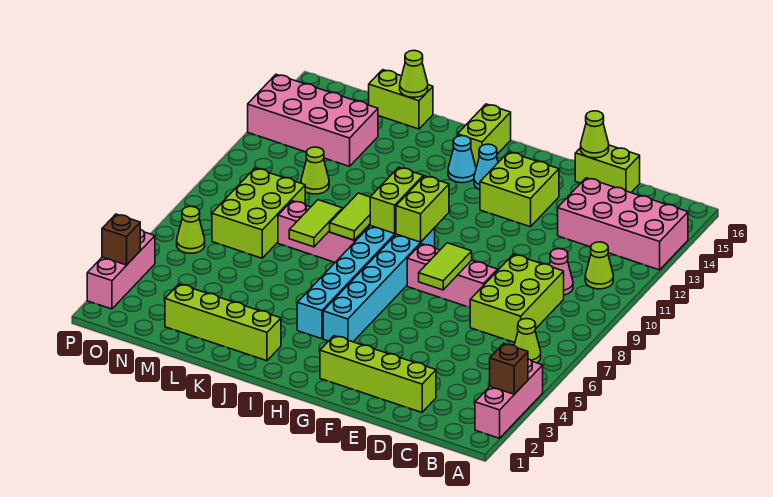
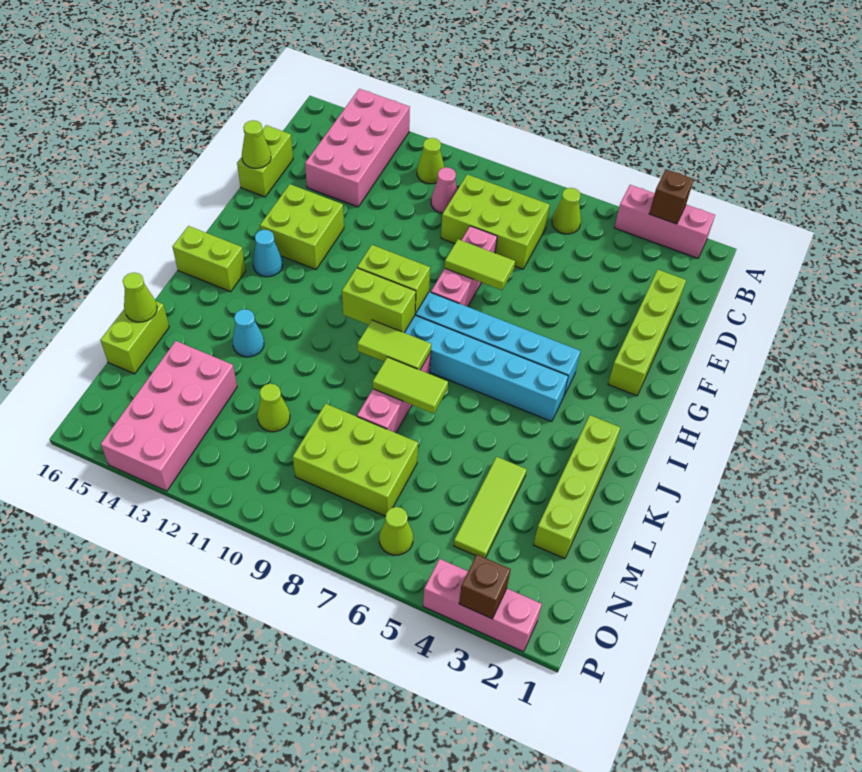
cyan cone I14 level 1 -> cyan cone K13 level 1
none -> lime tile L4:N4 level 1

